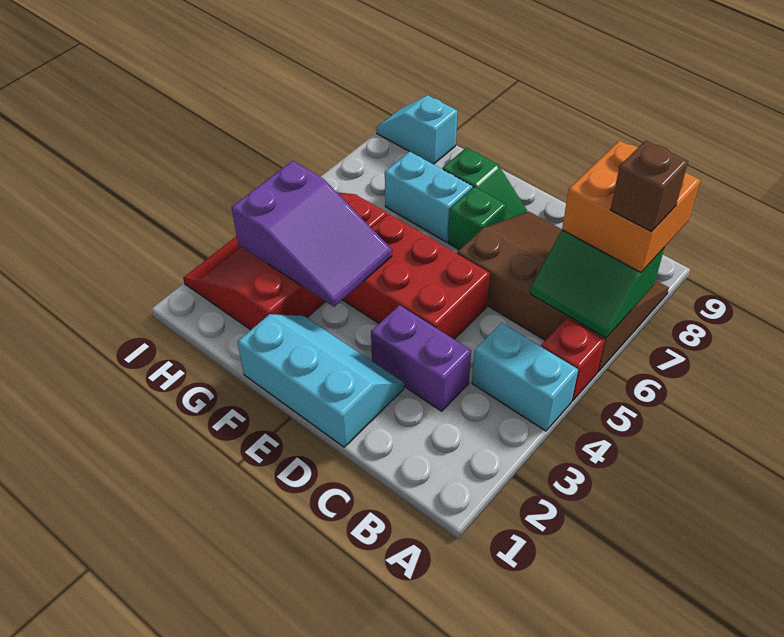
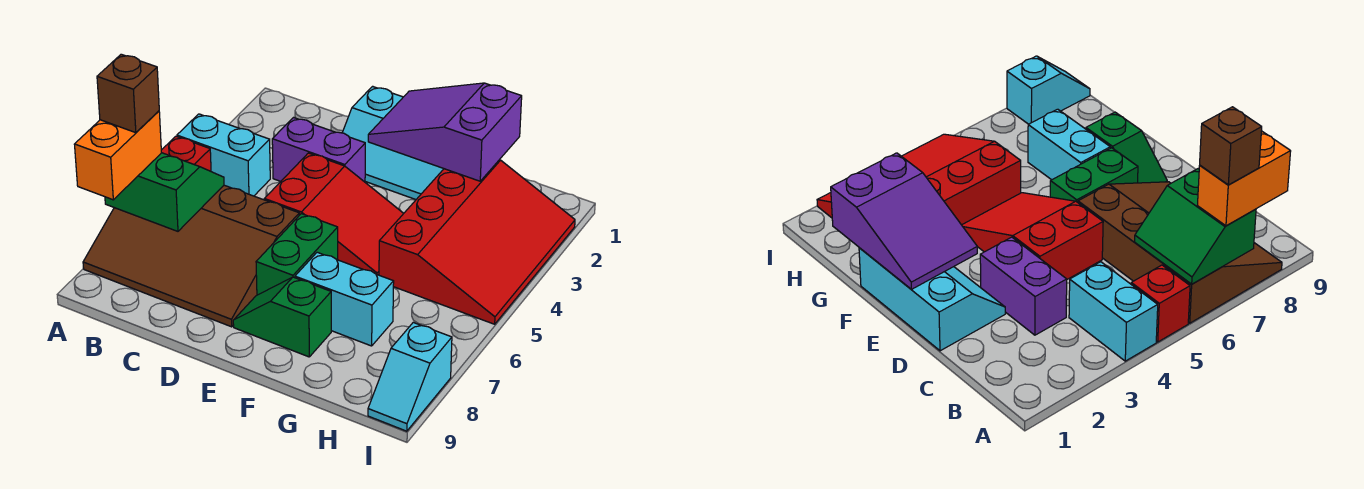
orange brick A7:B8 level 3 -> orange brick A7:A8 level 3
red brick D4:F5 level 1 -> red slope D4:F5 level 1 top D
green brick E7 level 1 -> green brick E6:E7 level 1
purple slope F3:H4 level 2 top H -> purple slope E1:G2 level 2 top G
cyan slope H9:I9 level 1 top H -> cyan slope I8:I9 level 1 top 8

